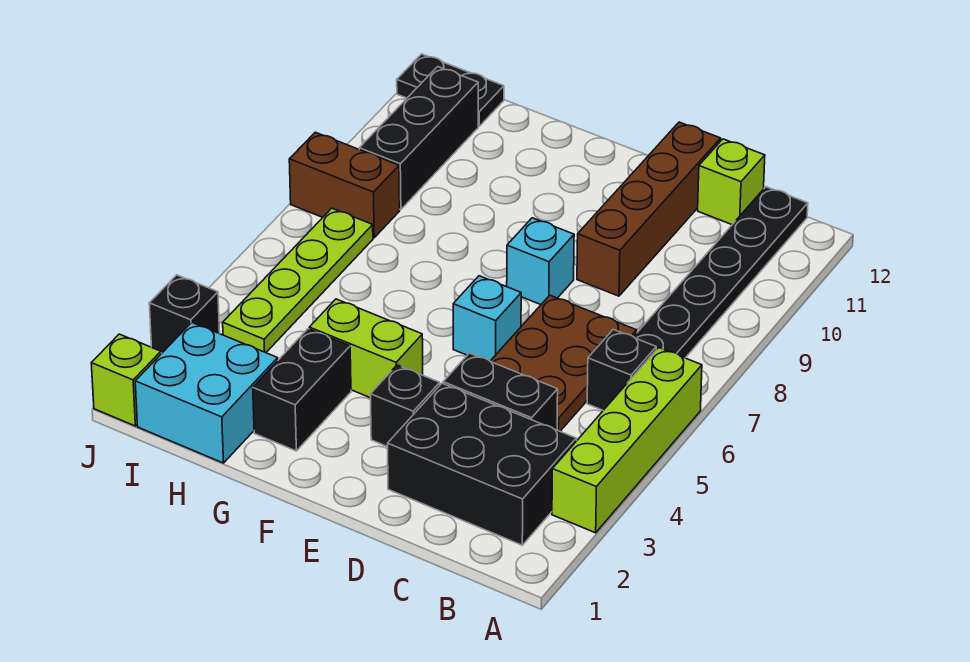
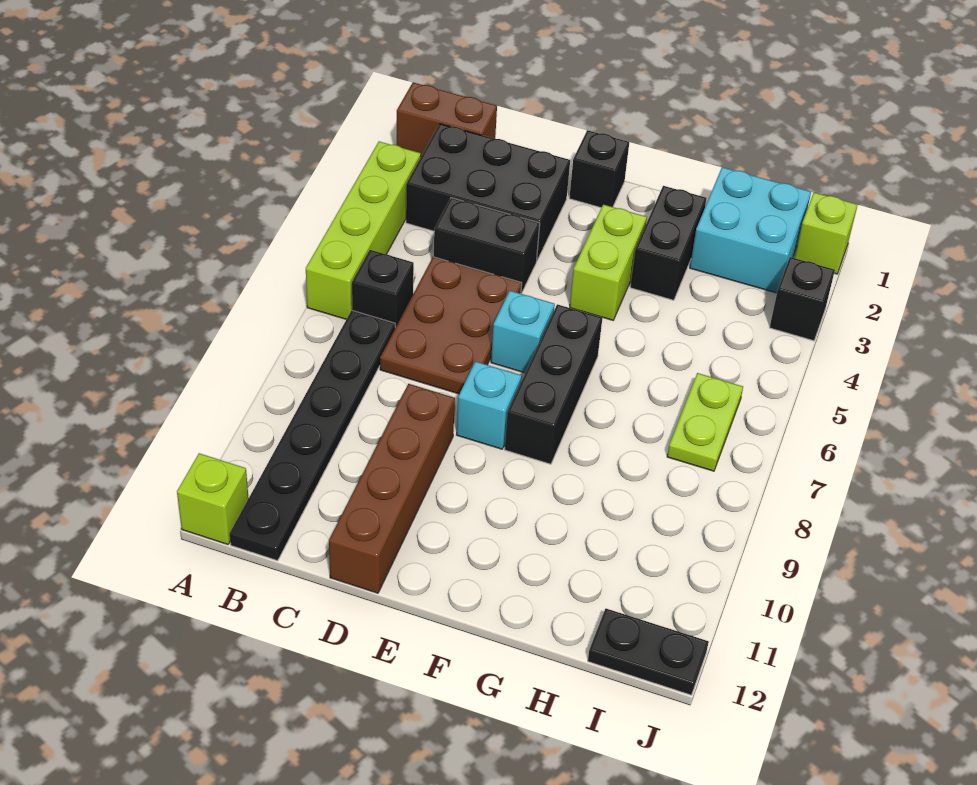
lime brick C12 level 1 -> lime brick A12 level 1
black brick E3 level 1 -> black brick E1 level 1
lime brick F4:G4 level 1 -> lime brick F3:F4 level 1
lime plate I4:I7 level 1 -> lime plate I6:I7 level 1
brown brick I8:J8 level 1 -> brown brick A1:B1 level 1
black brick I9:I11 level 1 -> black brick F6:F8 level 1

